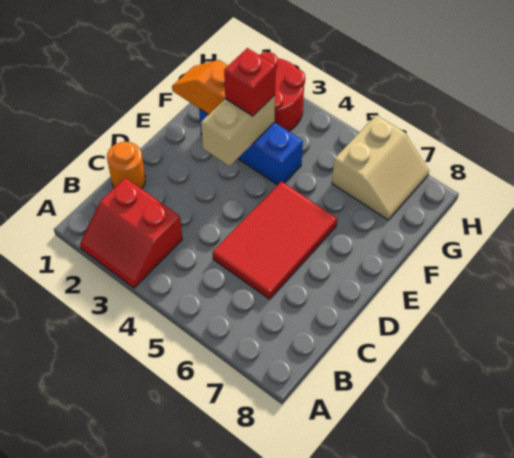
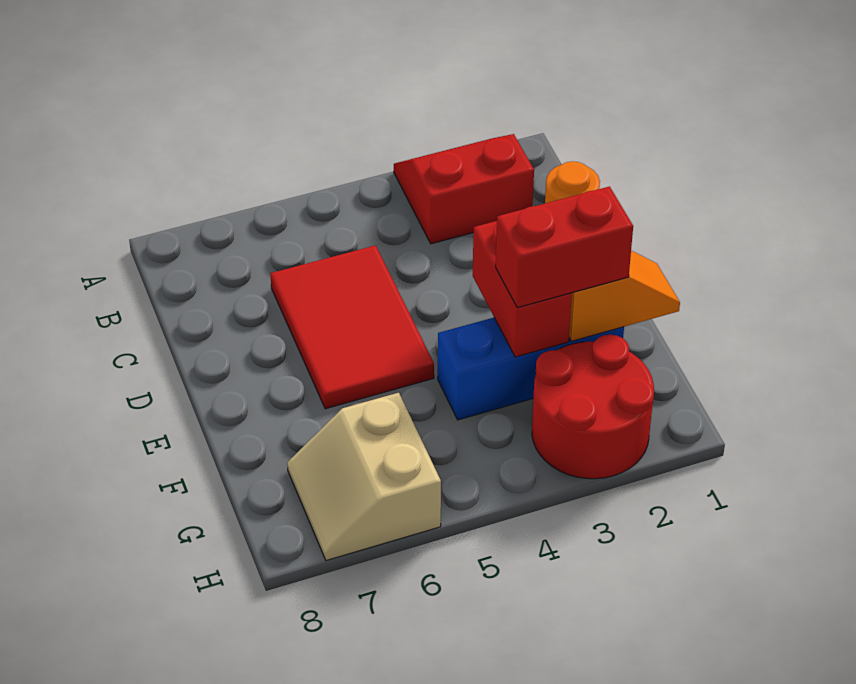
tan brick E3:F3 level 2 -> red brick E3:F3 level 2
red brick F3 level 3 -> red brick F2:F3 level 3

